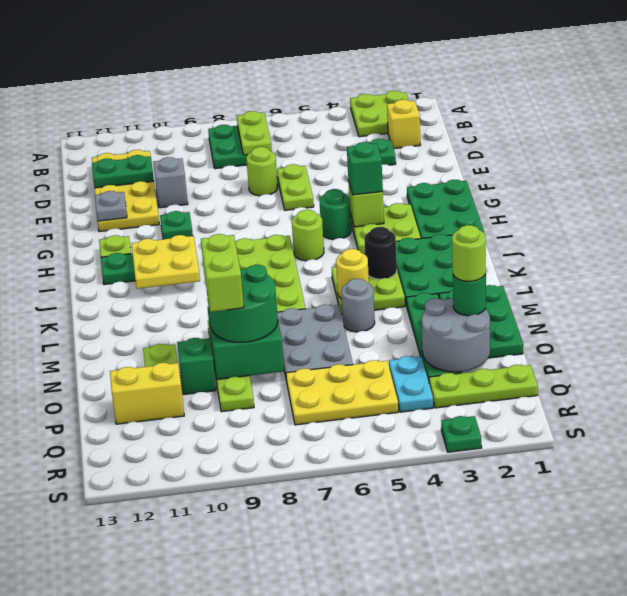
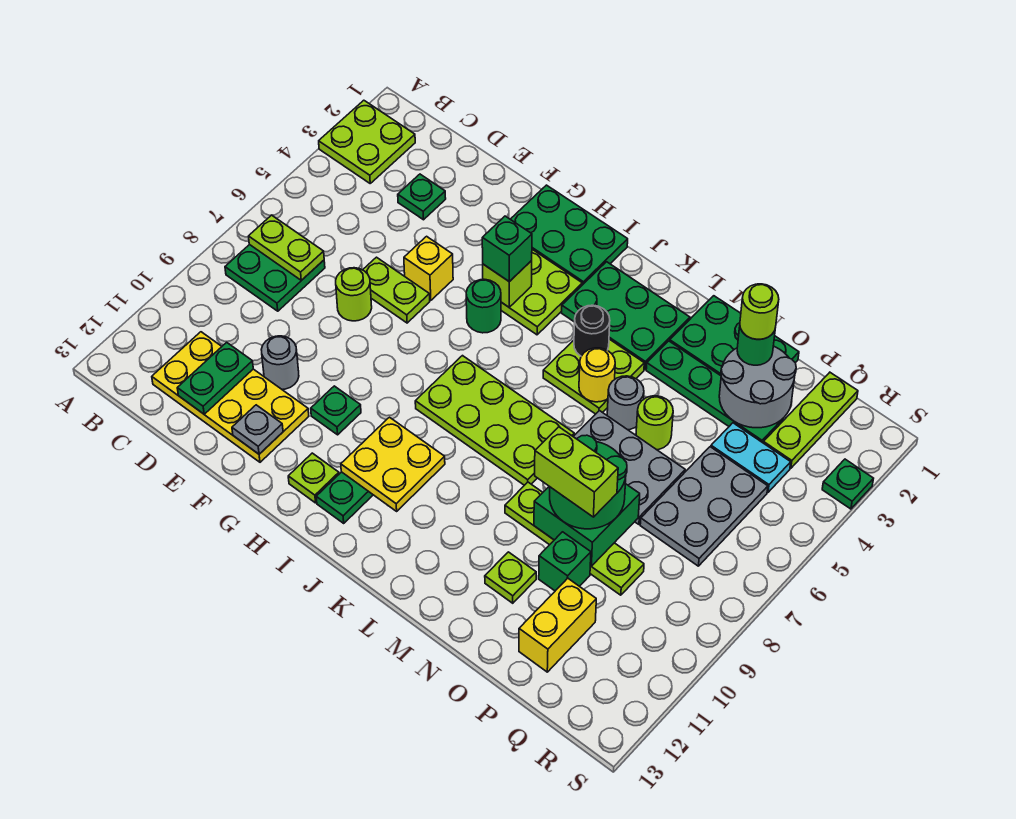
yellow brick C2 level 1 -> yellow brick F5 level 1
grey brick E10 level 1 -> grey round brick E10 level 1
lime round brick I6 level 1 -> lime round brick N5 level 1
yellow plate P5:Q7 level 1 -> grey plate P5:Q7 level 1

